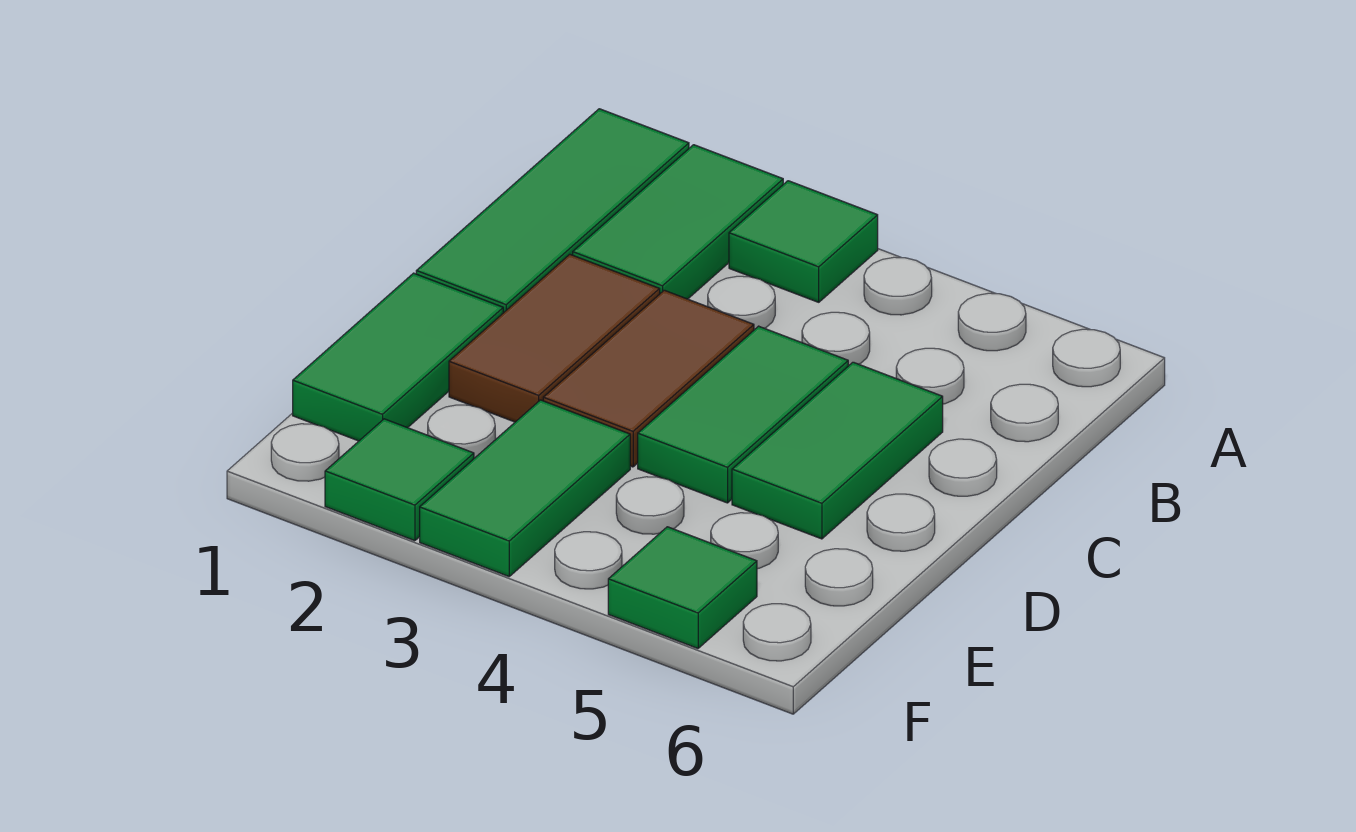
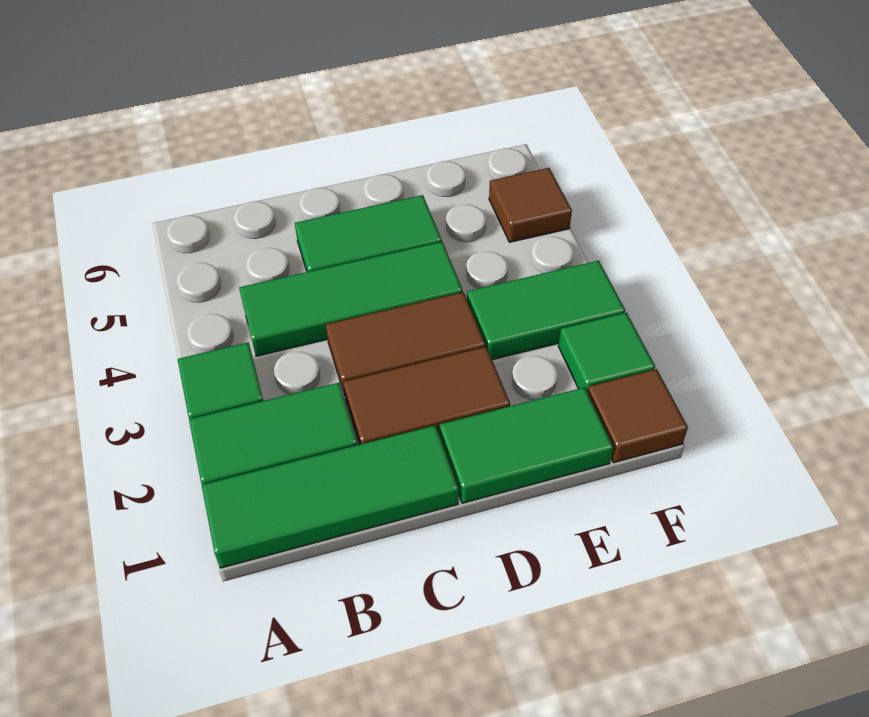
green tile C4:D4 level 1 -> green tile B4:D4 level 1
none -> brown tile F1 level 1
green tile F5 level 1 -> brown tile F5 level 1

